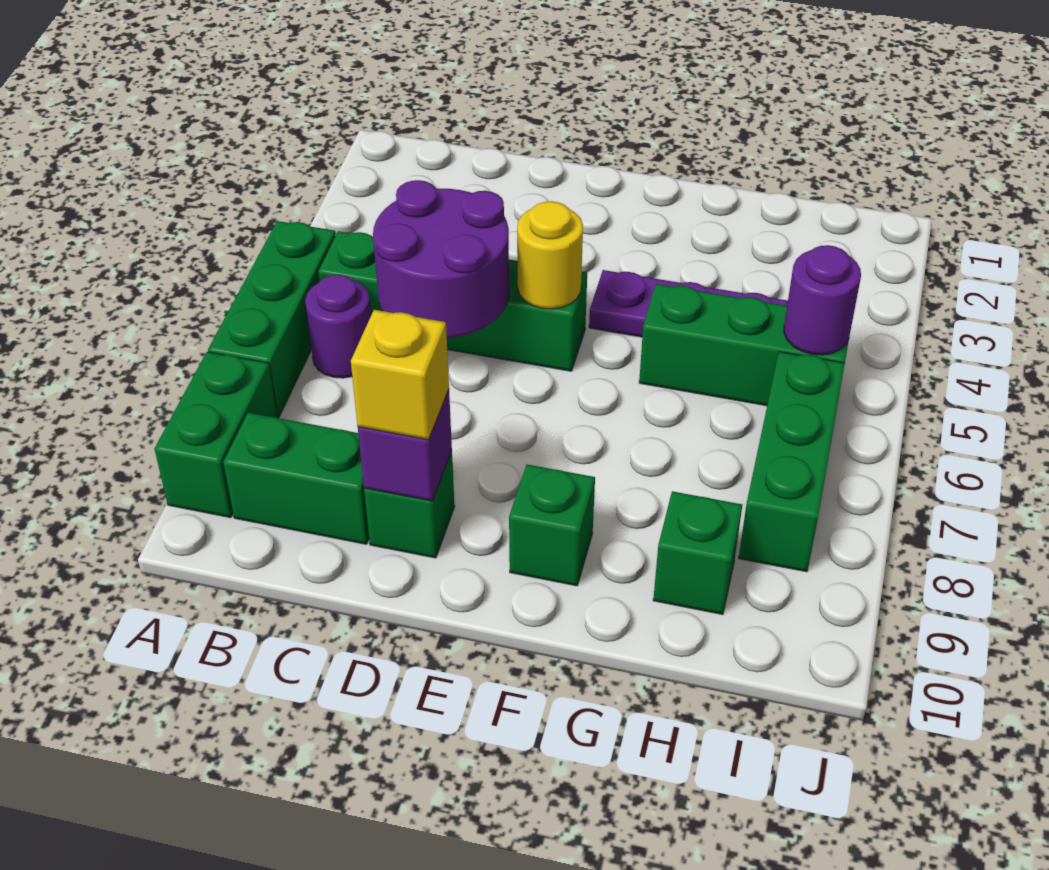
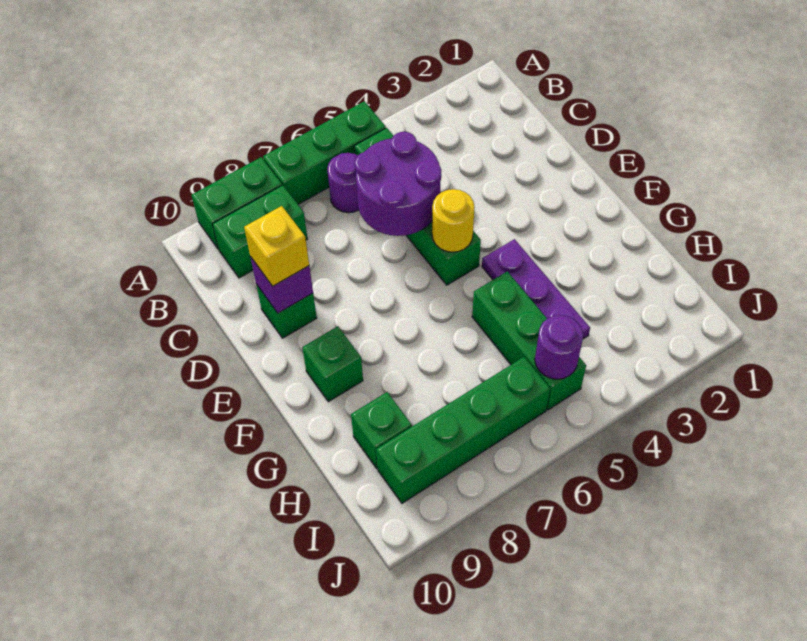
green brick B9:C9 level 1 -> green brick B8:B9 level 1
green brick I6:I8 level 1 -> green brick I6:I9 level 1

